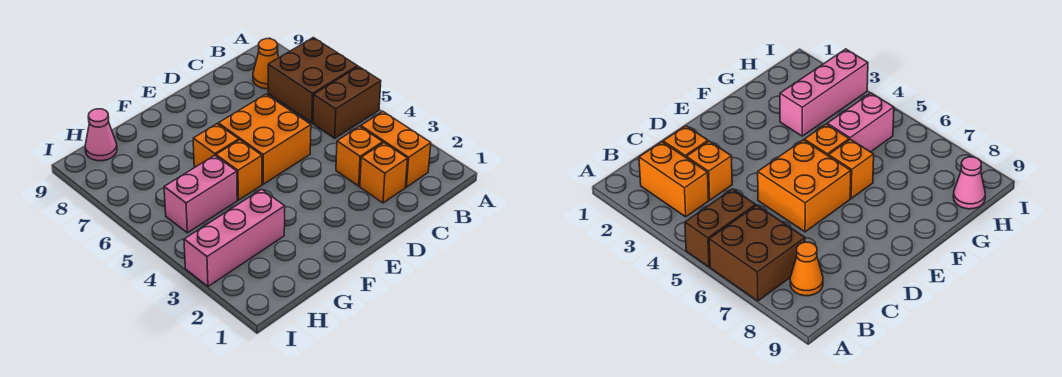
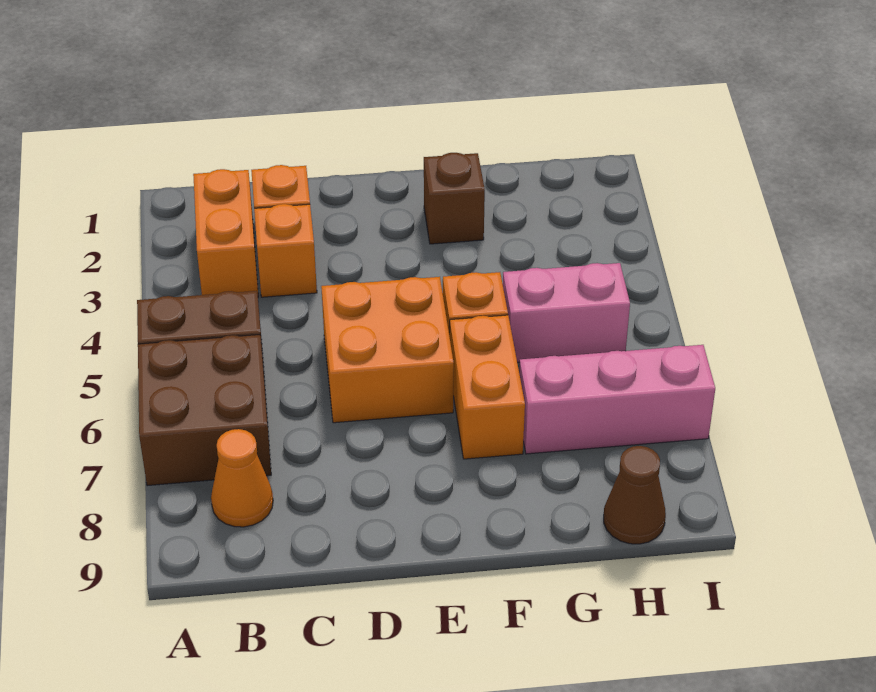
none -> brown brick F2 level 1
orange brick F6 level 1 -> orange brick F6:F7 level 1
pink brick G3:I3 level 1 -> pink brick G7:I7 level 1
pink cone H9 level 1 -> brown cone H9 level 1

